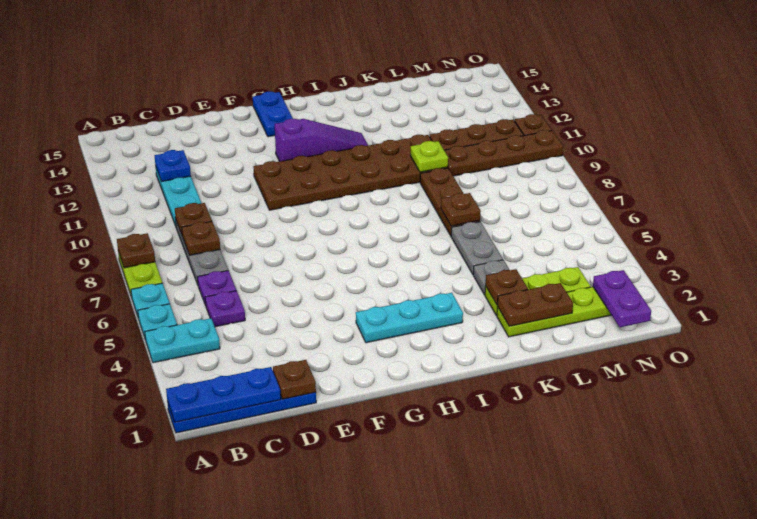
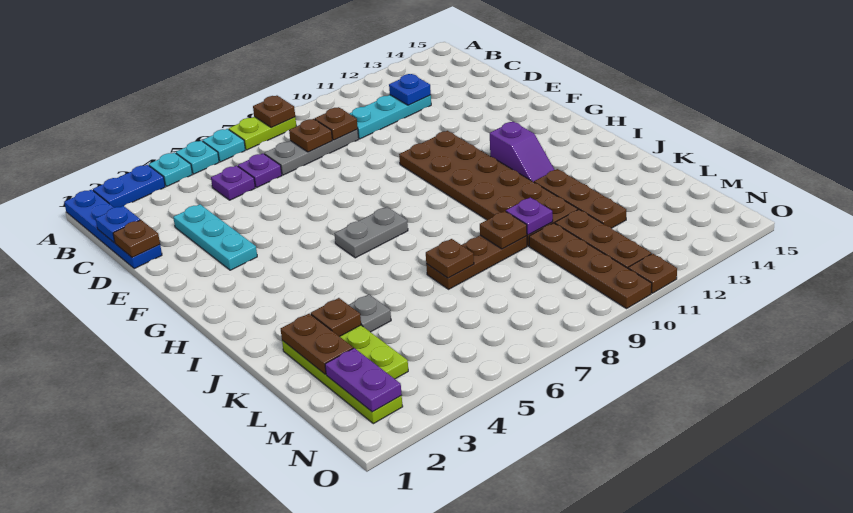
blue plate A1:C1 level 2 -> blue plate C1 level 2
cyan plate A4:B4 level 1 -> cyan plate A4 level 1
cyan plate G3:I3 level 1 -> cyan plate D3:F3 level 1
purple slope G12:I12 level 1 top G -> purple slope H12:I12 level 1 top H
blue plate G14:G15 level 1 -> blue plate A2:A3 level 1
none -> brown plate J12:L12 level 1
grey plate K5:K6 level 1 -> grey plate H6:H7 level 1
none -> brown plate K9 level 2
lime plate K10 level 2 -> purple plate K10 level 2
purple plate N1:N2 level 2 -> purple plate M2:N2 level 2

